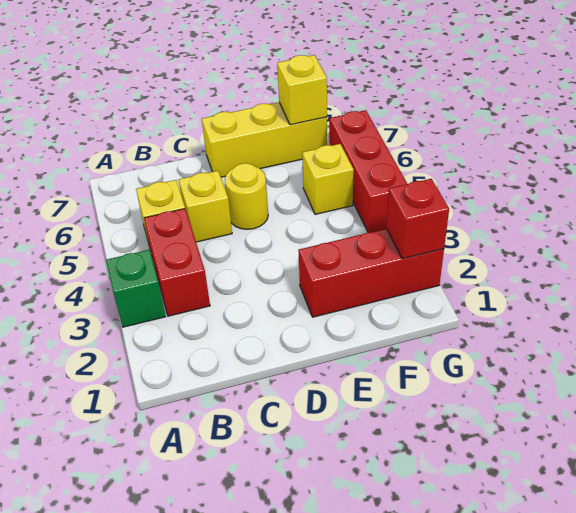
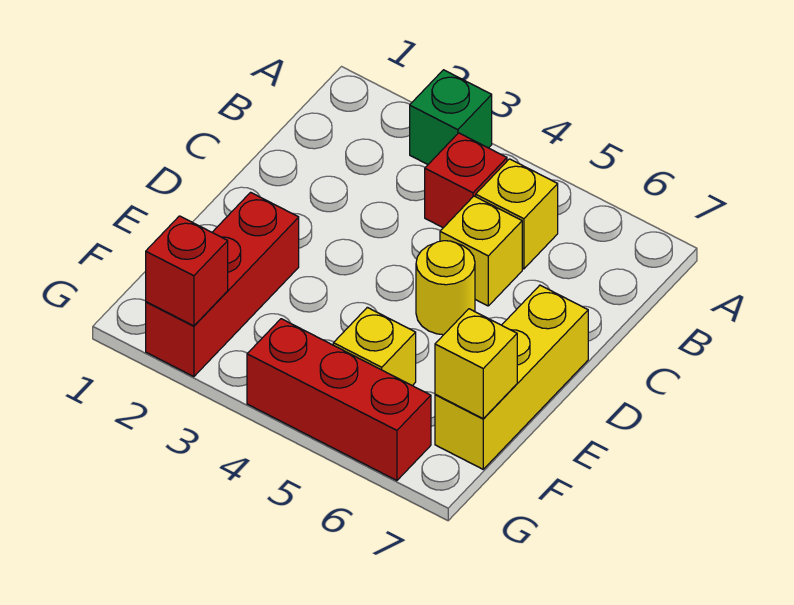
red brick B3:B4 level 1 -> red brick B4 level 1

